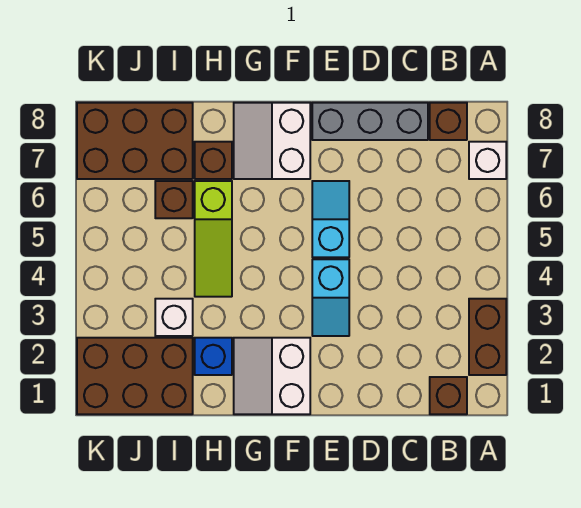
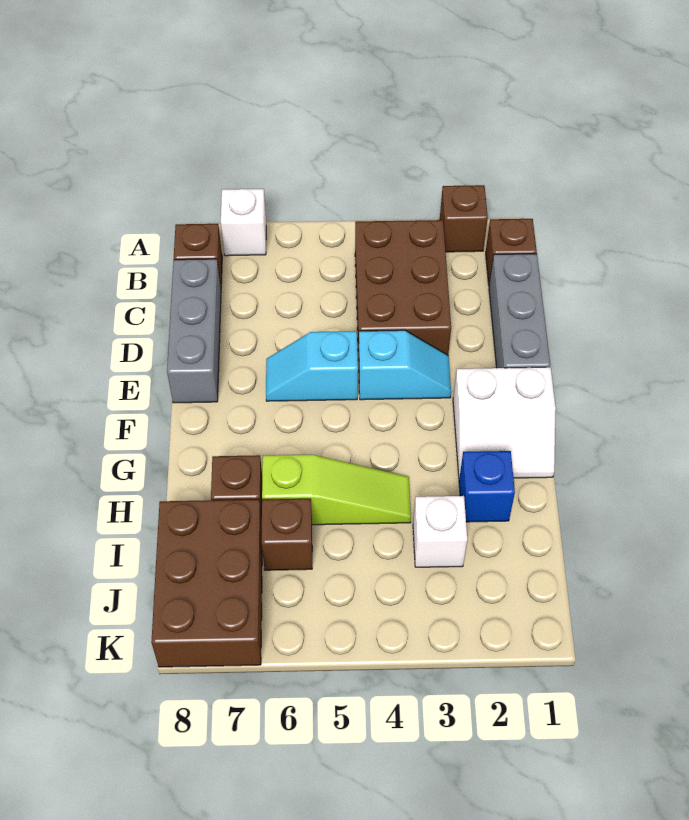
brown brick A2:A3 level 1 -> brown brick A2 level 1
none -> grey brick C1:E1 level 1
white slope F7:G8 level 1 top F -> none
brown brick I1:K2 level 1 -> brown brick B3:D4 level 1

